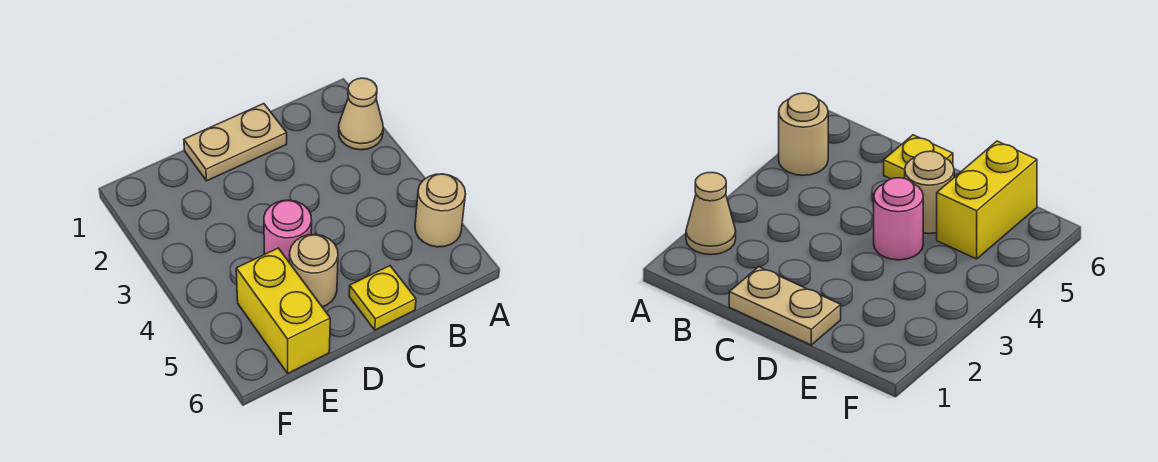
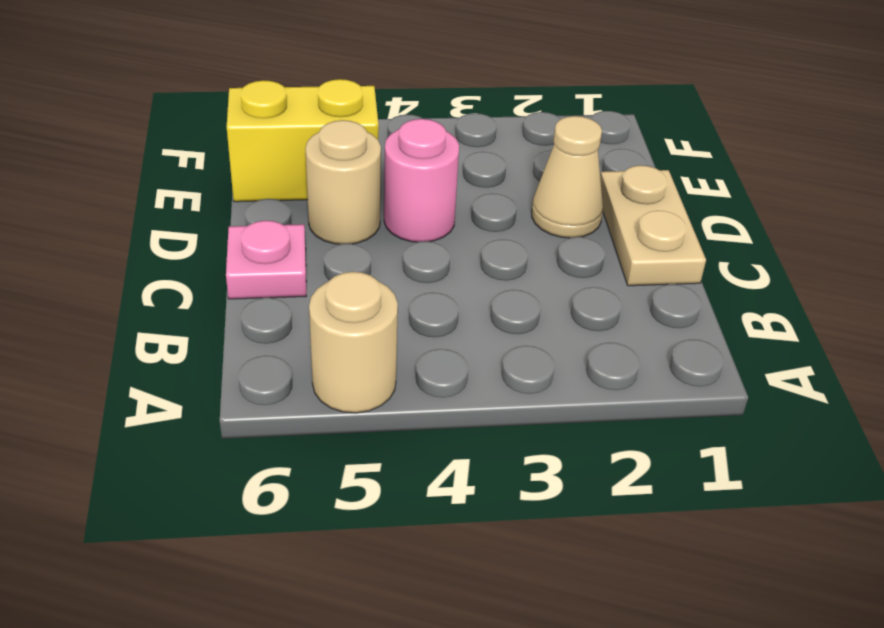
tan cone A2 level 1 -> tan cone D2 level 1
yellow plate C6 level 1 -> pink plate C6 level 1

